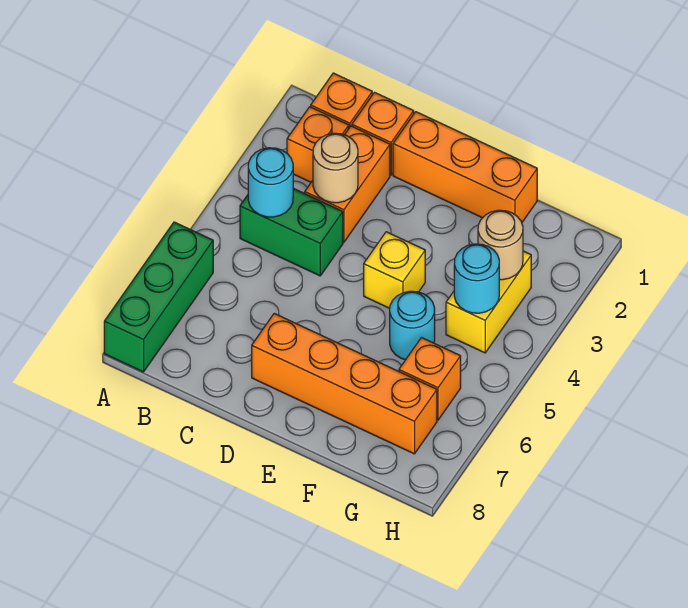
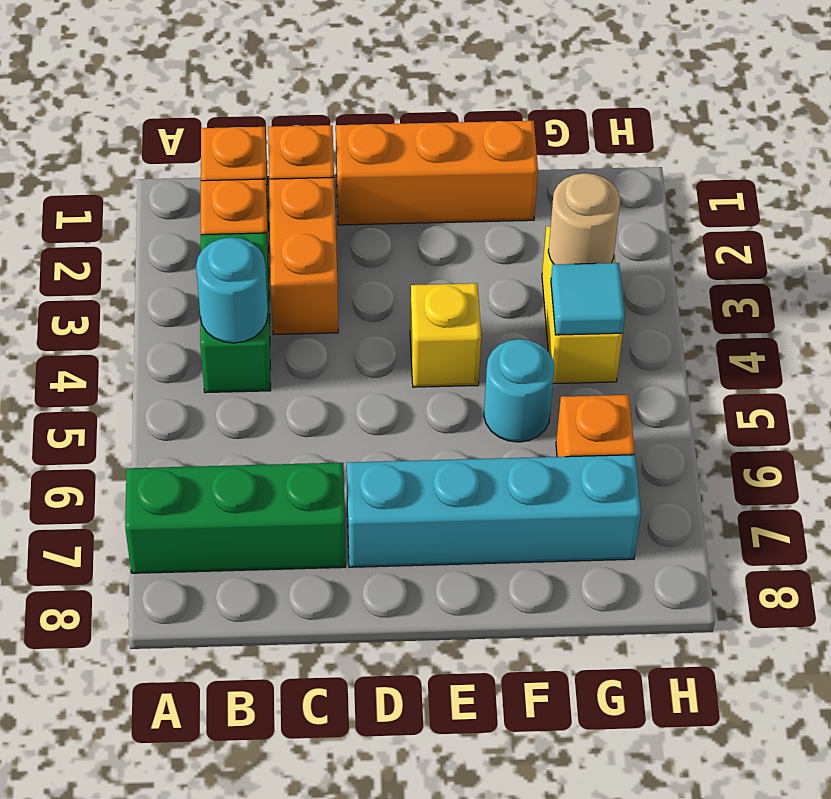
green brick A6:A8 level 1 -> green brick A7:C7 level 1
green brick B4:C4 level 1 -> green brick B3:B4 level 1
tan round brick C3 level 2 -> none
orange brick D7:G7 level 1 -> cyan brick D7:G7 level 1
cyan round brick G4 level 2 -> cyan tile G4 level 2

